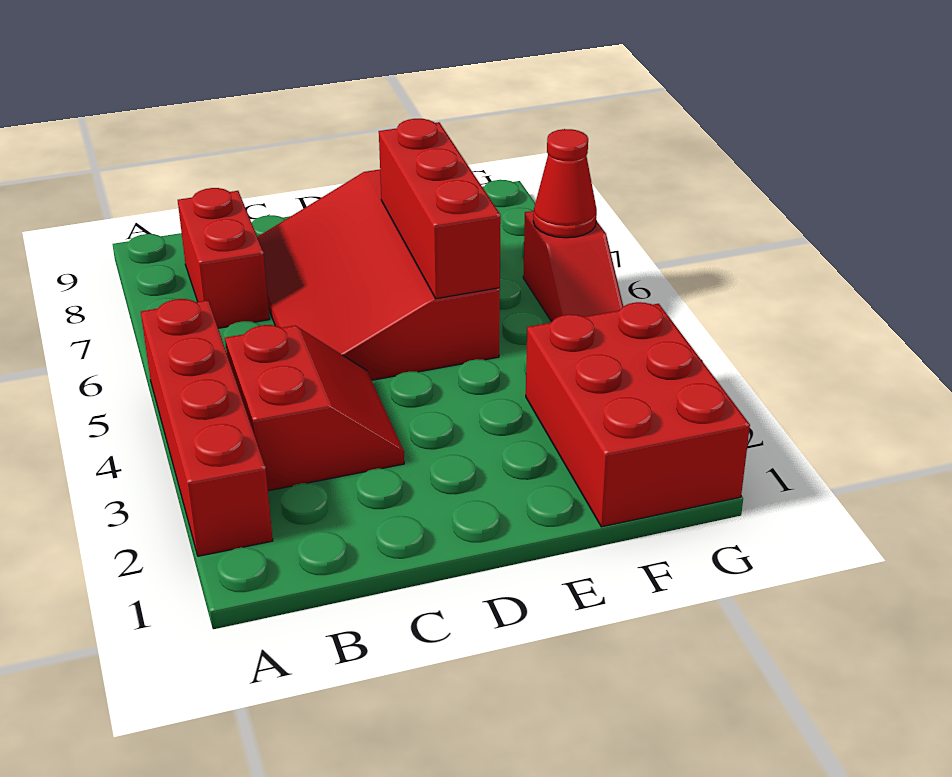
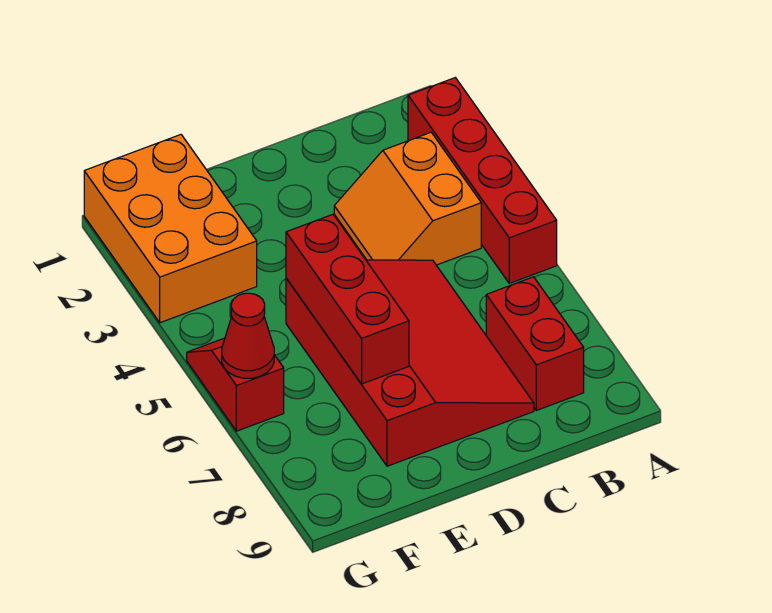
red slope B3:C4 level 1 top B -> orange slope B3:C4 level 1 top B
red brick F1:G3 level 1 -> orange brick F1:G3 level 1

